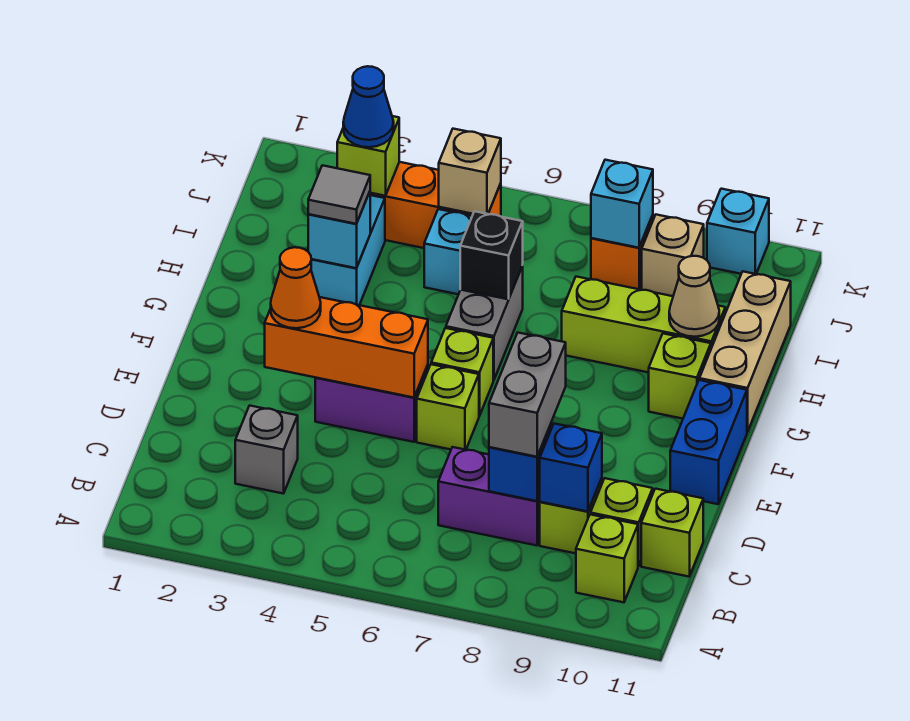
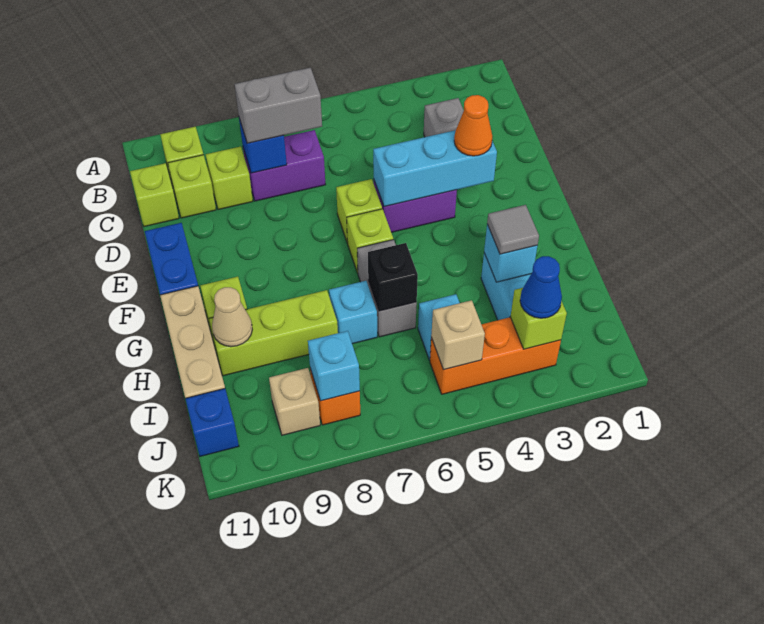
grey brick C8:D8 level 3 -> grey brick C7:C8 level 3
blue brick C9 level 2 -> blue brick J11 level 1
orange brick E3:E5 level 2 -> cyan brick E3:E5 level 2
cyan brick K10 level 1 -> cyan brick H7 level 1

